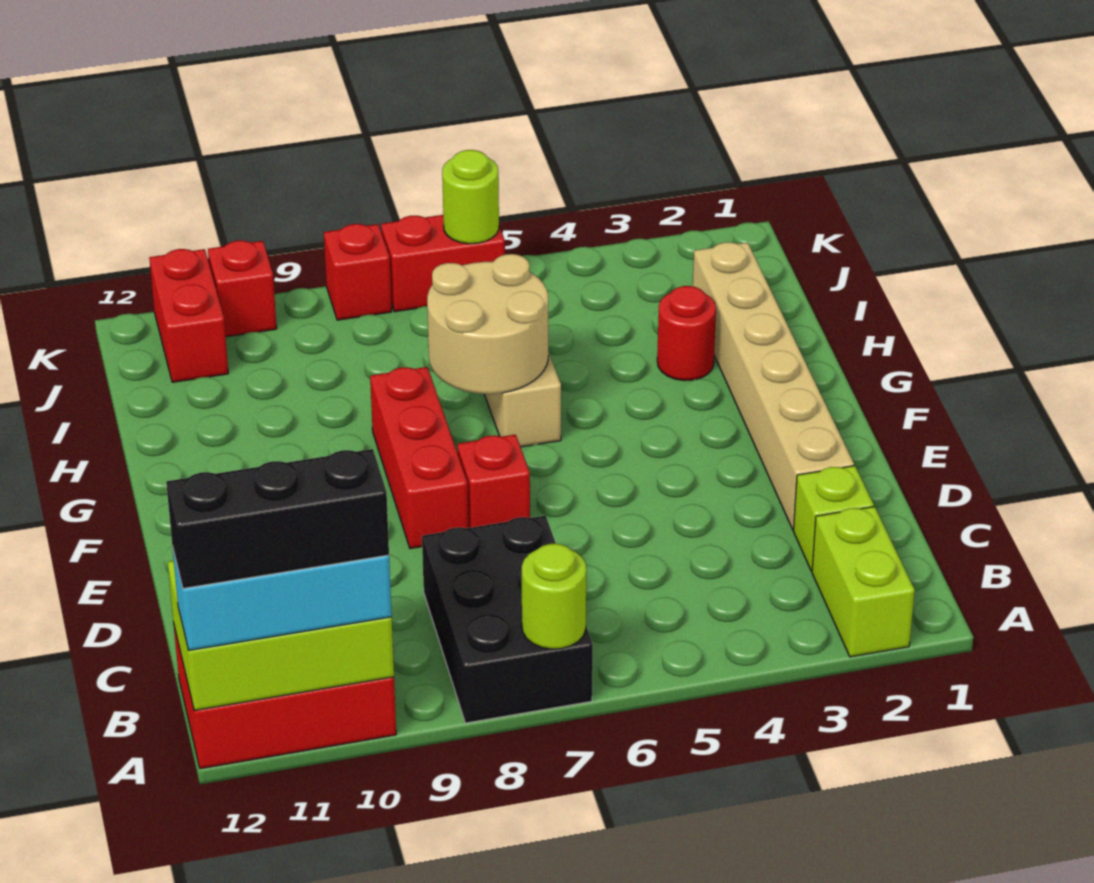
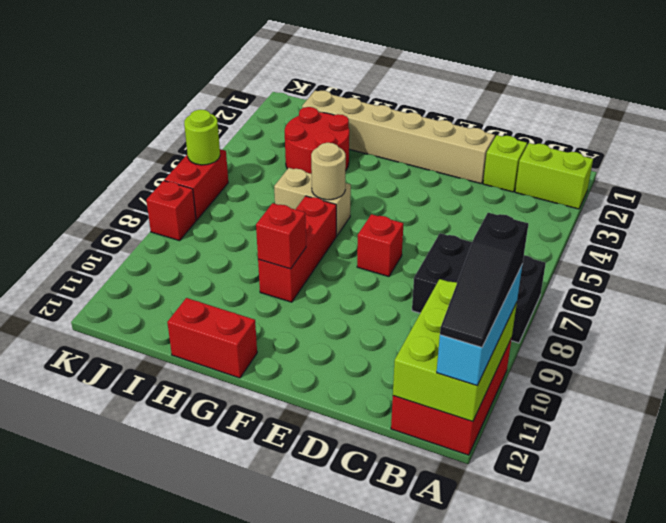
lime round brick A7 level 2 -> none
black brick A10:A12 level 4 -> black slope A10:A12 level 4 top 10
red brick E8:G8 level 1 -> red brick G7:G9 level 1
tan round brick G6:H7 level 2 -> tan round brick G6 level 2
red round brick H3 level 1 -> red round brick H3:I4 level 1
red brick J11:K11 level 1 -> red brick G12:H12 level 1
red brick K10 level 1 -> red brick G9 level 2

